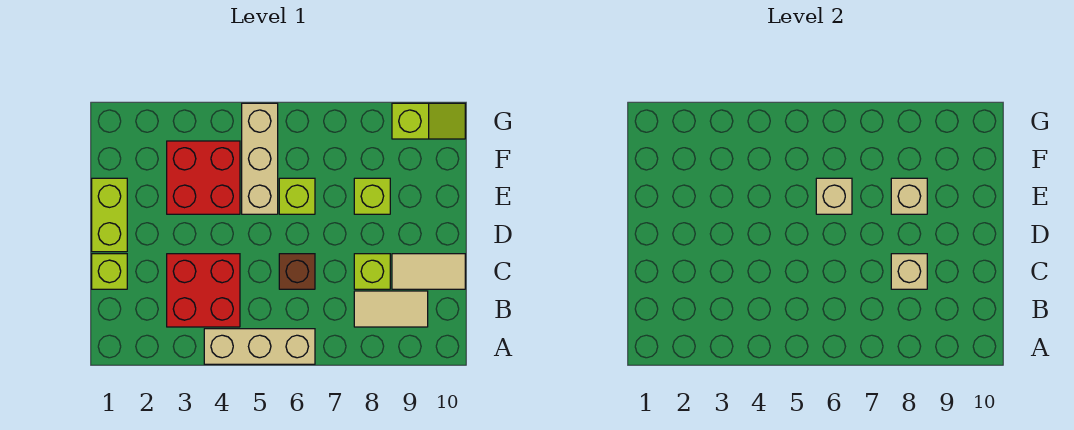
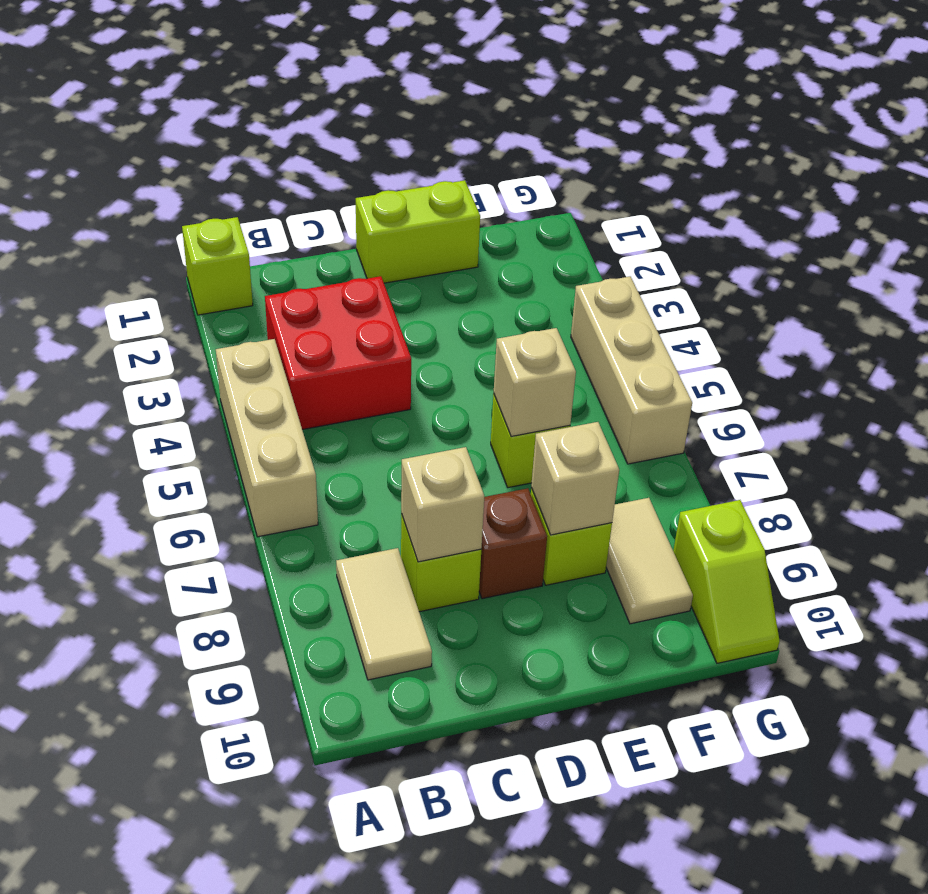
lime brick C1 level 1 -> lime brick A1 level 1
brown brick C6 level 1 -> brown brick D8 level 1
tan tile C9:C10 level 1 -> tan tile F8:F9 level 1
red brick E3:F4 level 1 -> none
tan brick E5:G5 level 1 -> tan brick G4:G6 level 1

